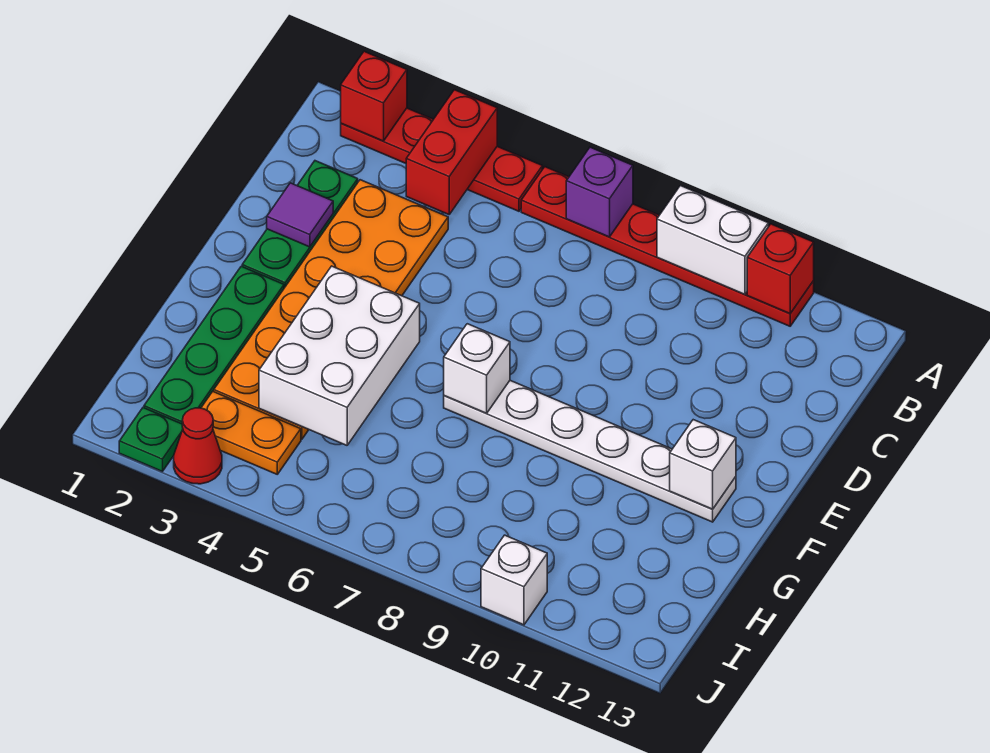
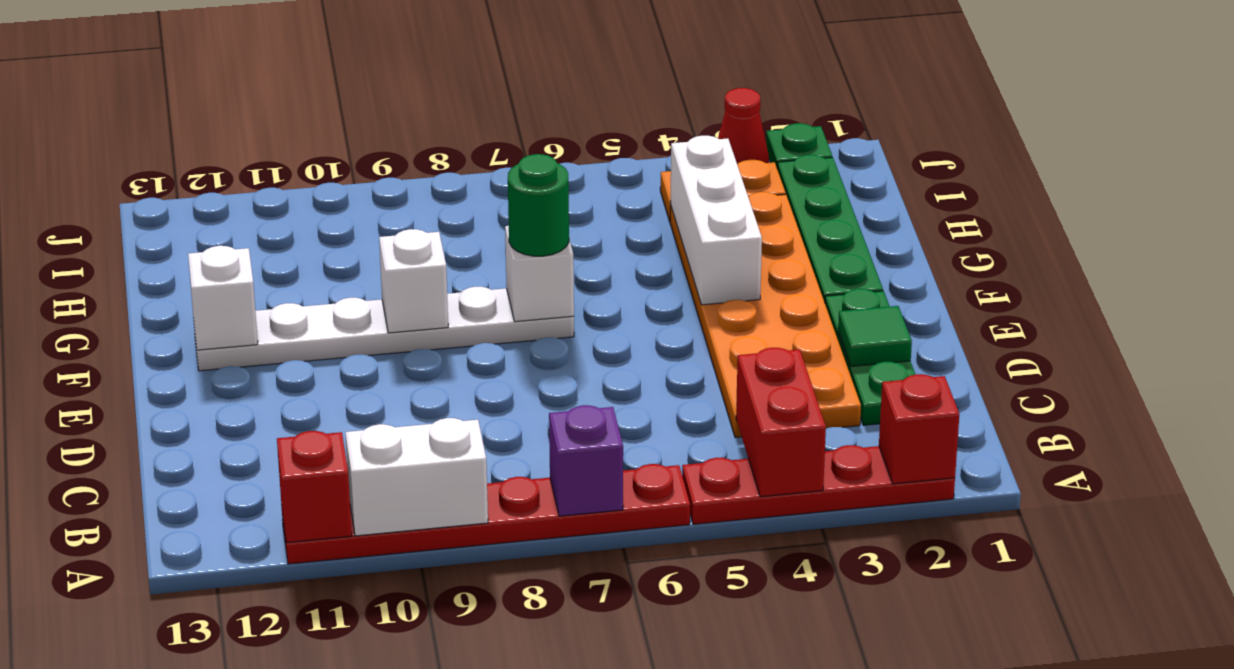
purple tile D2 level 2 -> green tile D2 level 2
white brick F4:H5 level 2 -> white brick F4:H4 level 2
none -> green round brick F7 level 3
white brick J10 level 1 -> white brick F9 level 2

